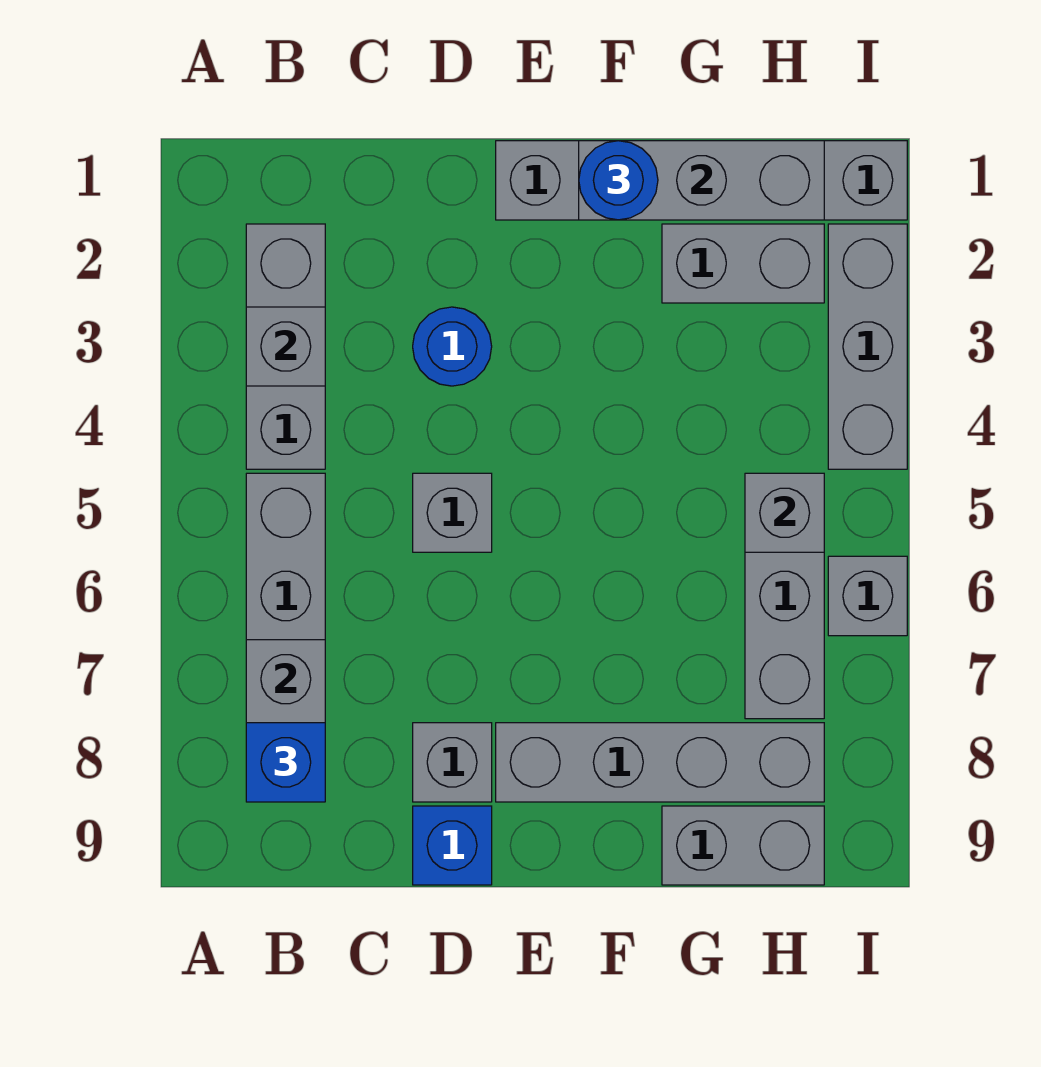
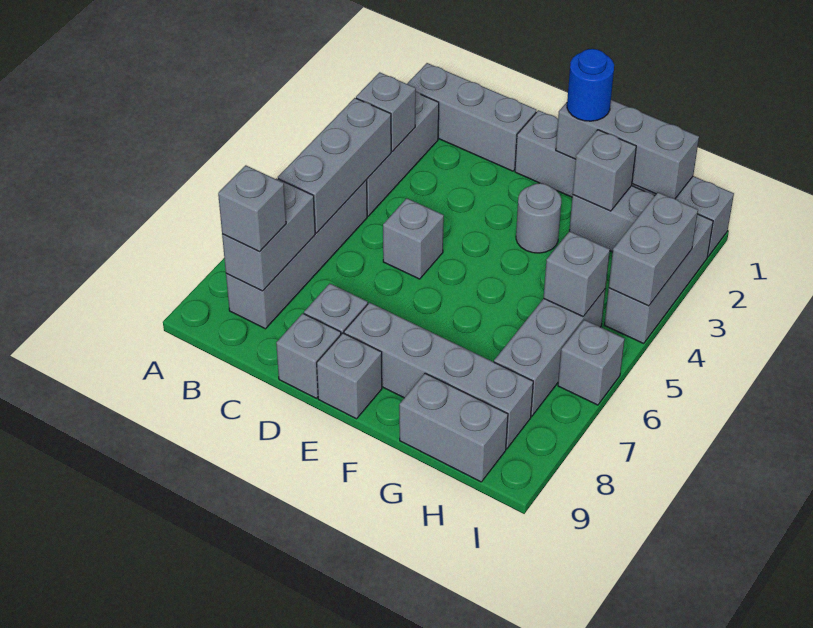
none -> grey brick B1:D1 level 1
none -> grey brick B4:B6 level 2
blue brick B8 level 3 -> grey brick B8 level 3
blue round brick D3 level 1 -> none
blue brick D9 level 1 -> grey brick D9 level 1
none -> grey brick E9 level 1
none -> grey round brick F3 level 1
none -> grey brick G2 level 2
none -> grey brick I3:I4 level 2

